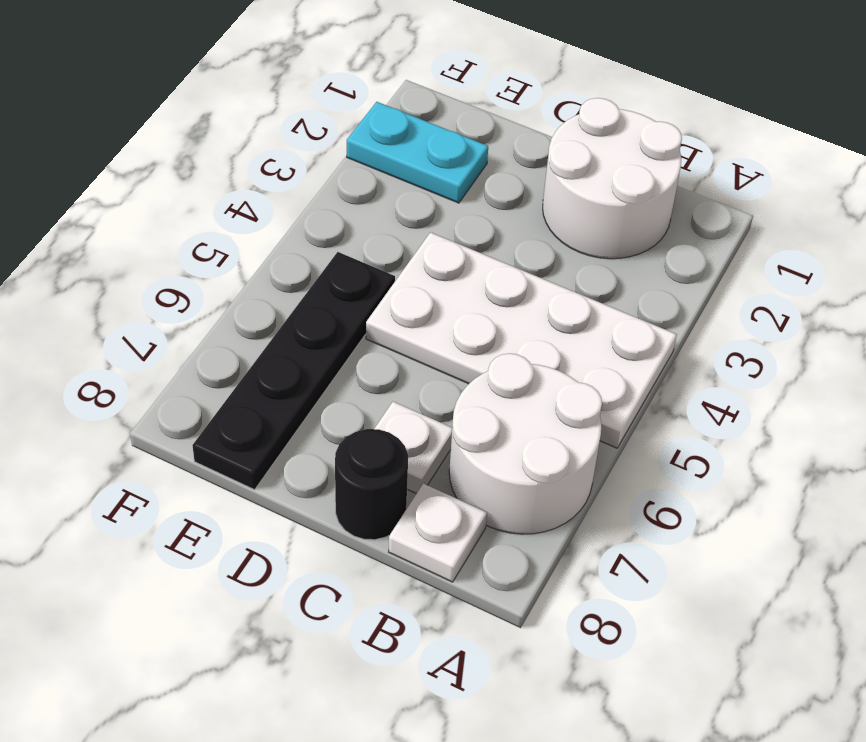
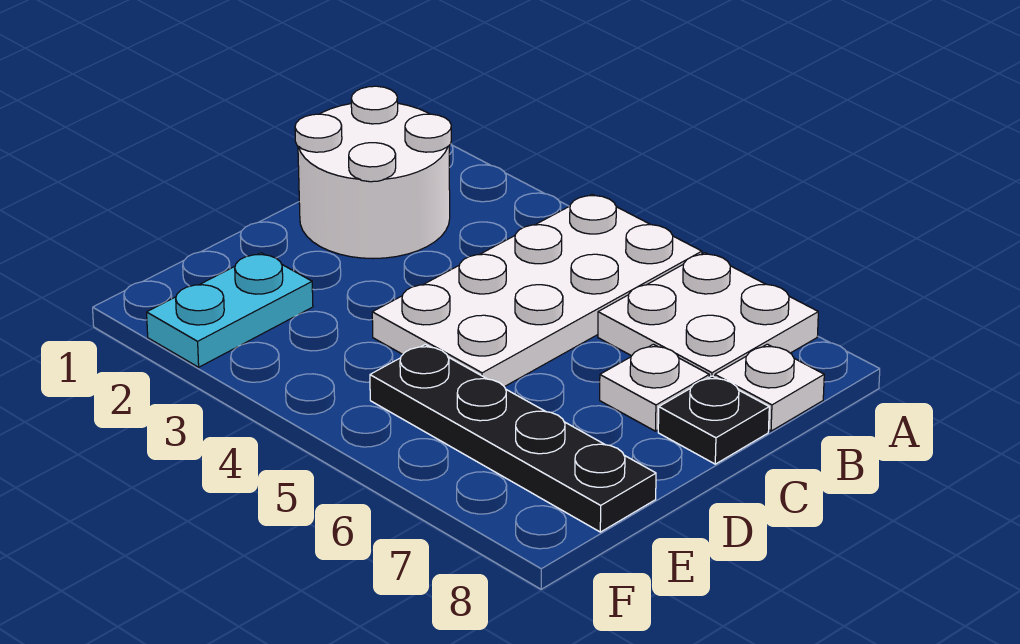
white round brick A6:B7 level 1 -> white plate A6:B7 level 1
black round brick C8 level 1 -> black plate C8 level 1

